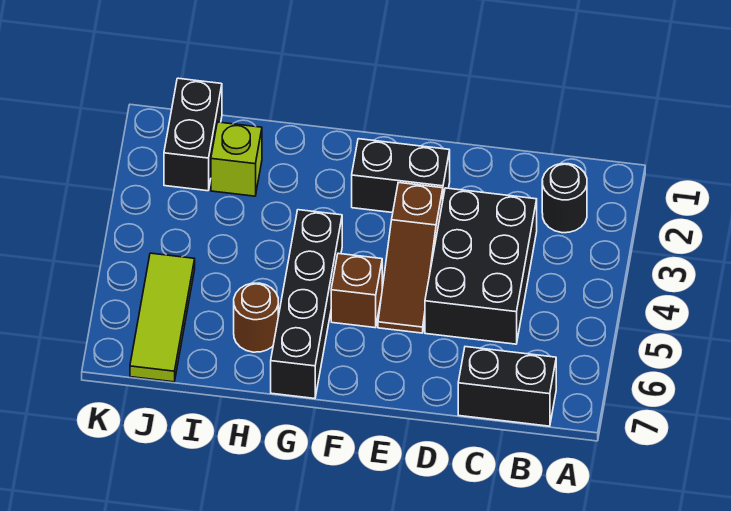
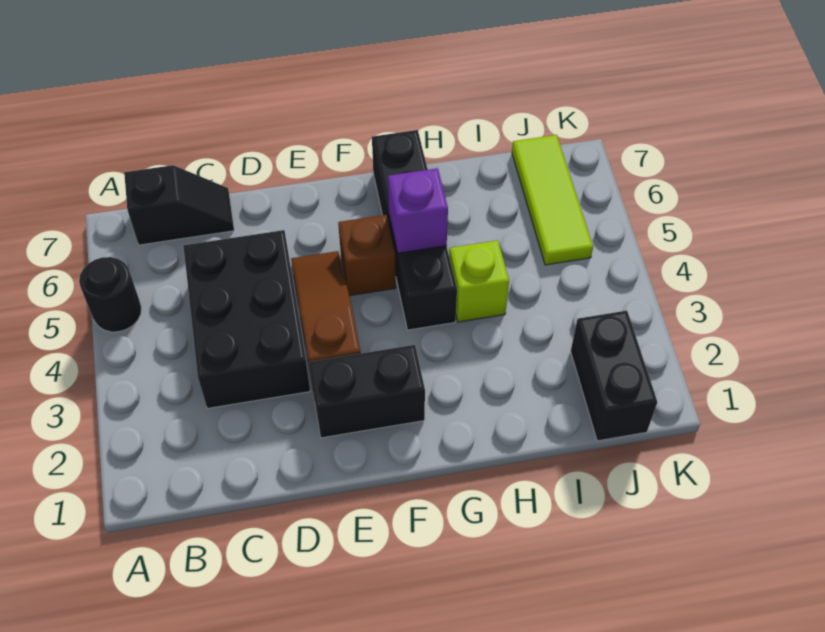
black round brick B2 level 1 -> black round brick A5 level 1
black brick B7:C7 level 1 -> black slope B7:C7 level 1 top B
none -> purple brick G5 level 2
brown round brick H6 level 1 -> none
lime brick I2 level 1 -> lime brick H4 level 1

